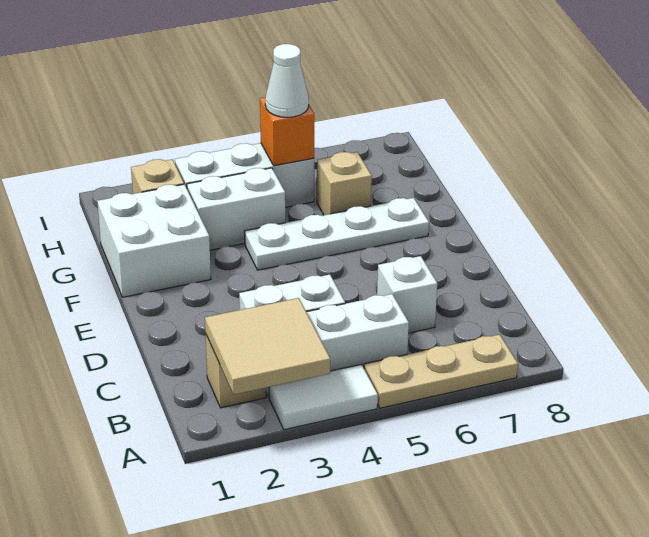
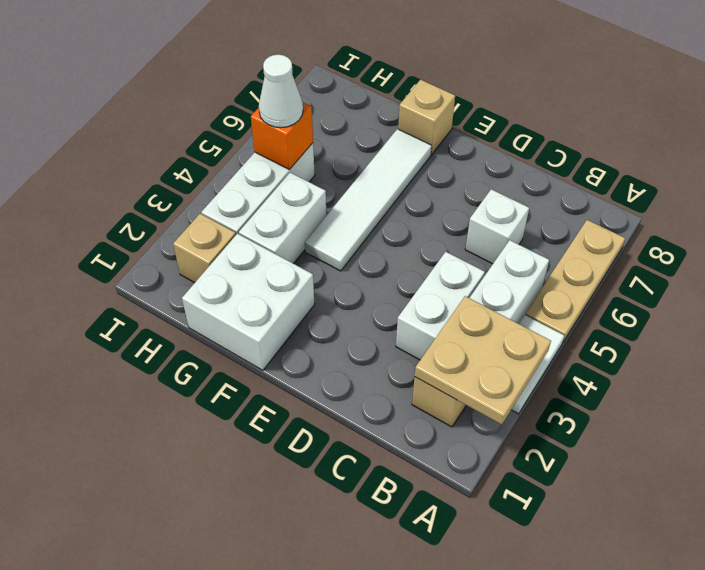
tan tile A2:B3 level 2 -> tan plate A2:B3 level 2
white plate F4:F7 level 1 -> white tile F4:F7 level 1
tan brick G6 level 1 -> tan brick F8 level 1

